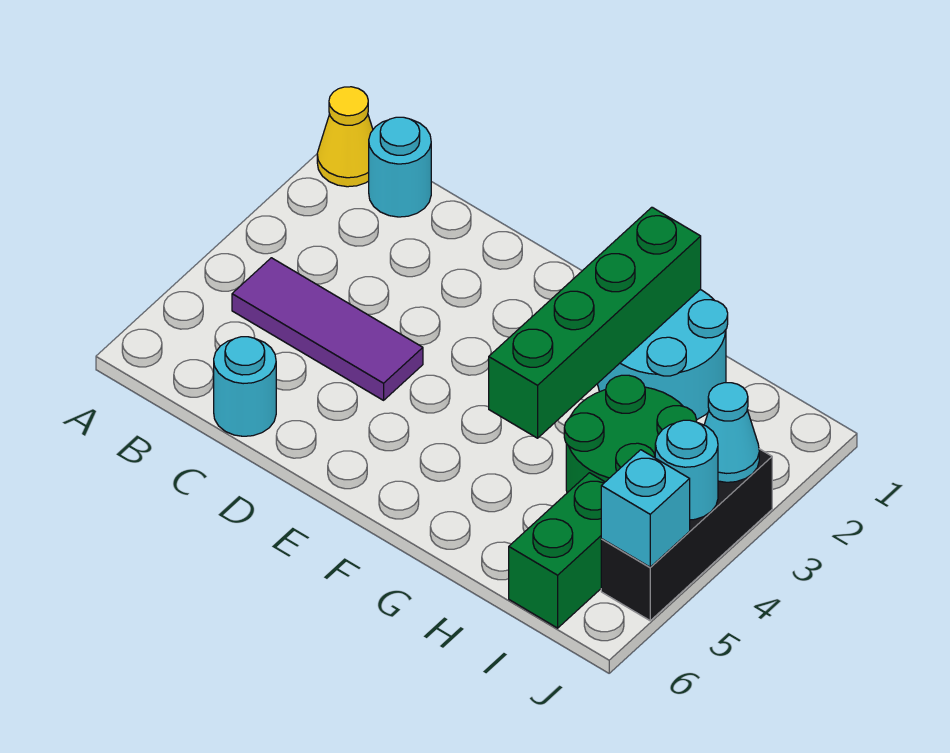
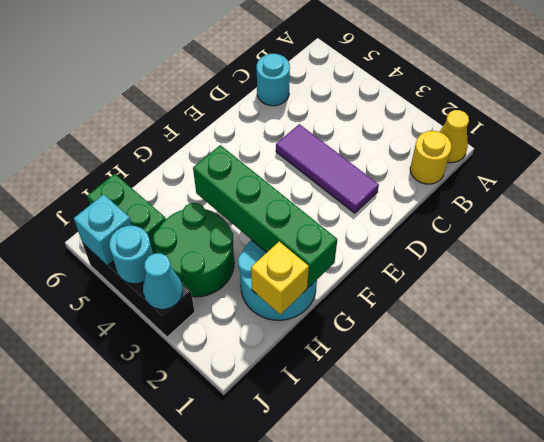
cyan round brick B1 level 1 -> yellow round brick B1 level 1
purple tile B4:D4 level 1 -> purple tile D2:D4 level 1
none -> yellow brick H1 level 2

